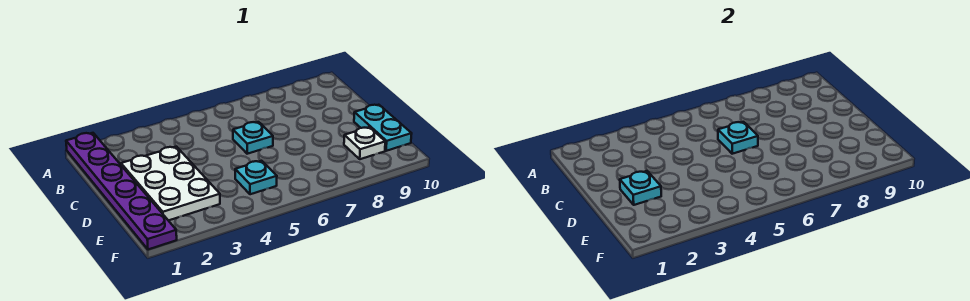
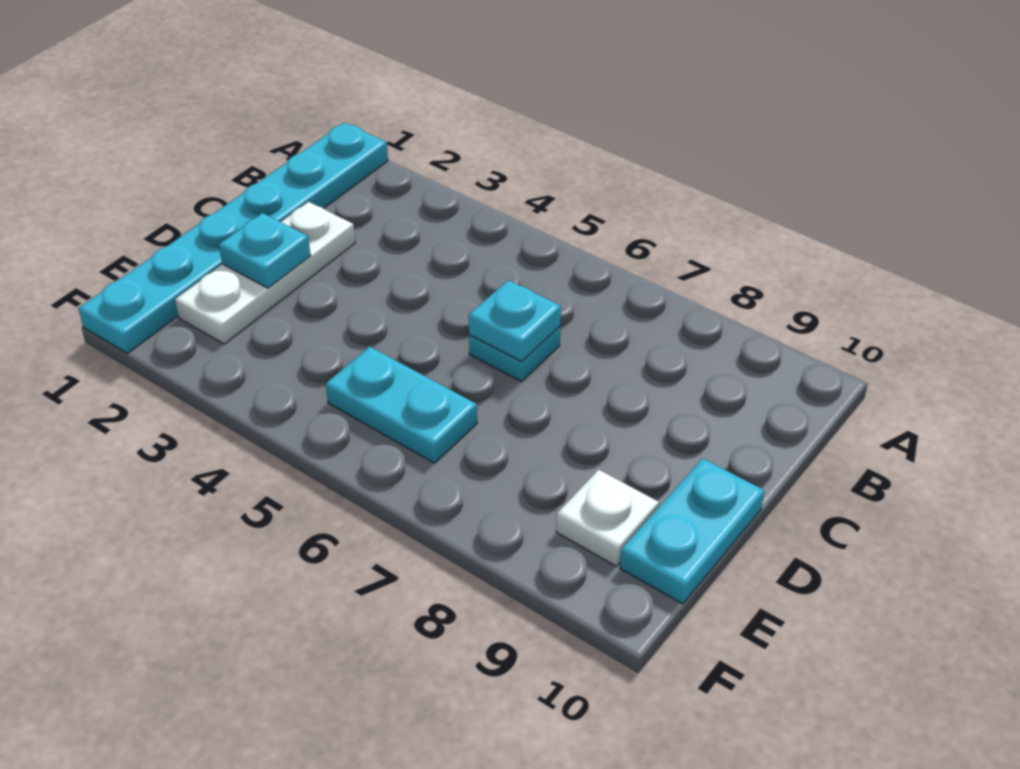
purple plate A1:F1 level 1 -> cyan plate A1:F1 level 1
white plate C2:E3 level 1 -> white plate C2:E2 level 1
cyan plate E5 level 1 -> cyan plate E5:E6 level 1

